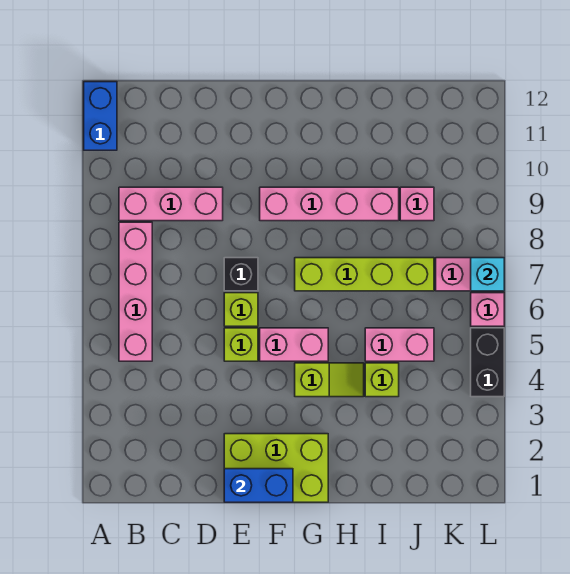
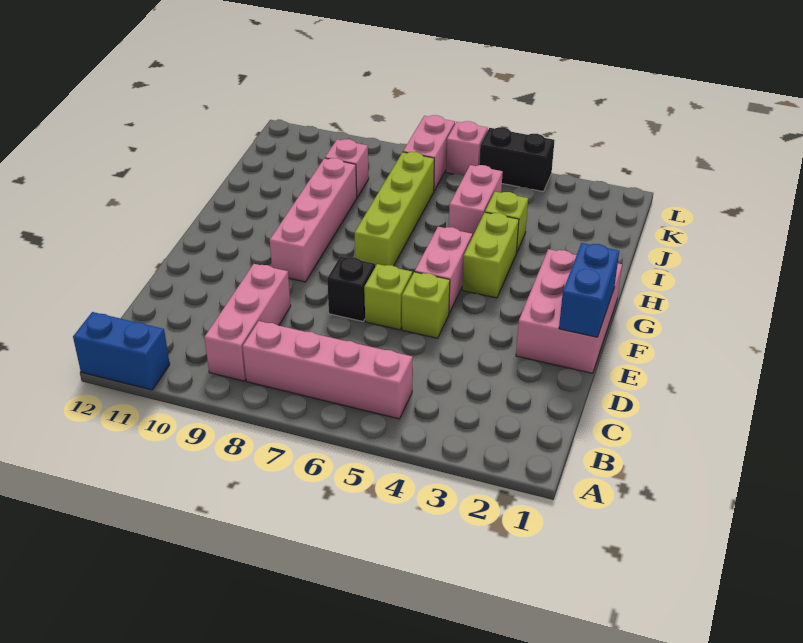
lime brick E1:G2 level 1 -> pink brick E1:G2 level 1
lime slope G4:H4 level 1 top G -> lime brick G4:H4 level 1
cyan brick L7 level 2 -> none

